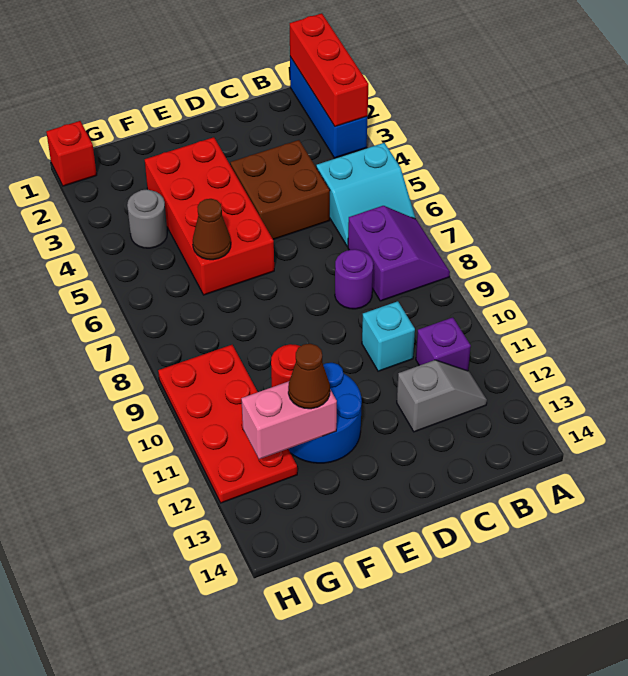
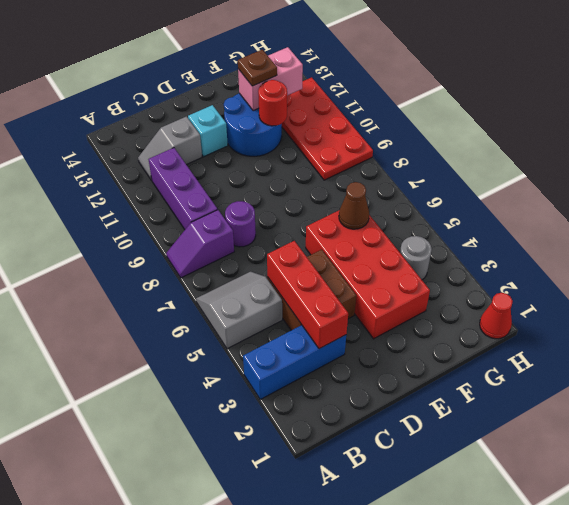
blue brick A1:A3 level 1 -> blue brick A3:C3 level 1
red brick A1:A3 level 2 -> red brick C3:C5 level 2
cyan slope A5:B6 level 1 top 5 -> grey slope A5:B6 level 1 top 5
purple slope A7:B8 level 1 top B -> purple slope A8:B8 level 1 top B
purple brick B11 level 1 -> purple brick B9:B11 level 1
cyan brick C10 level 1 -> cyan brick D12 level 1
brown cone F12 level 3 -> brown plate F12 level 3
red brick H1 level 1 -> red cone H1 level 1

